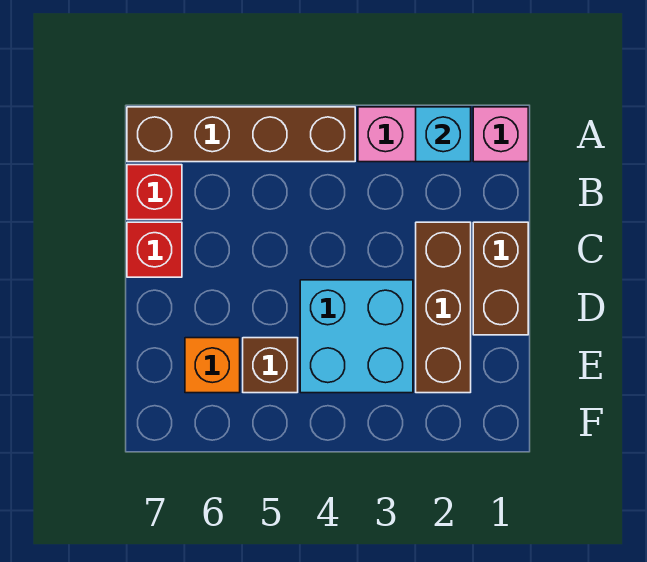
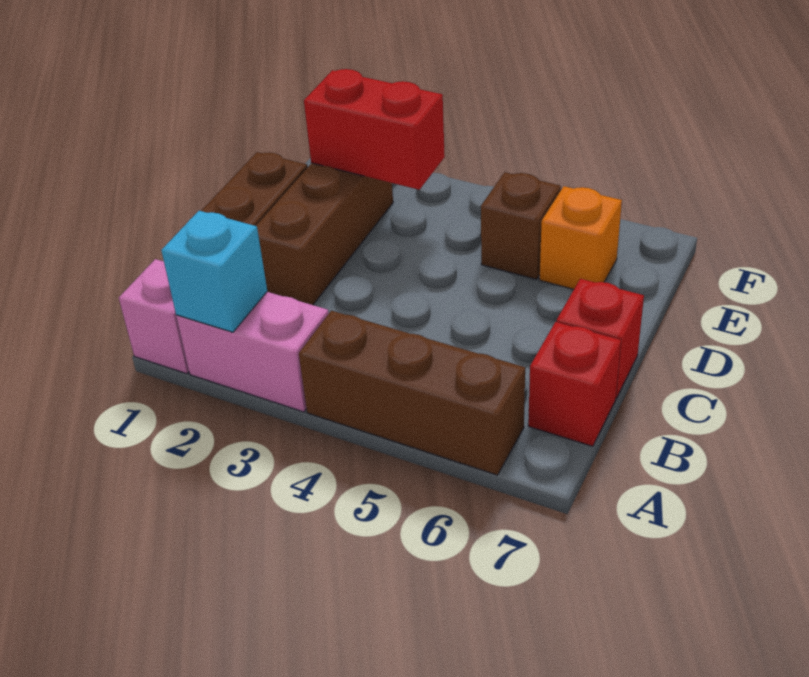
brown brick A4:A7 level 1 -> brown brick A4:A6 level 1
cyan brick D3:E4 level 1 -> none
none -> red brick E2:E3 level 2

